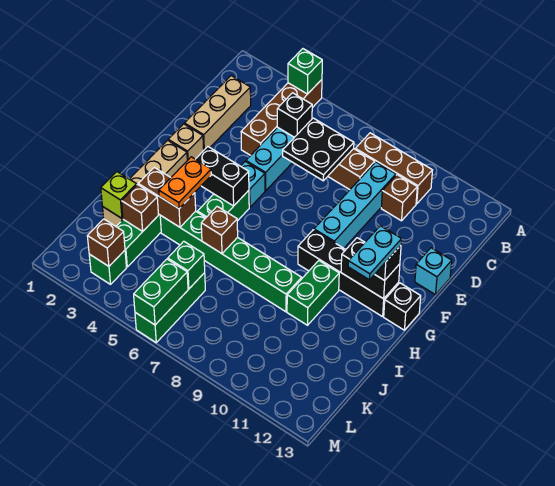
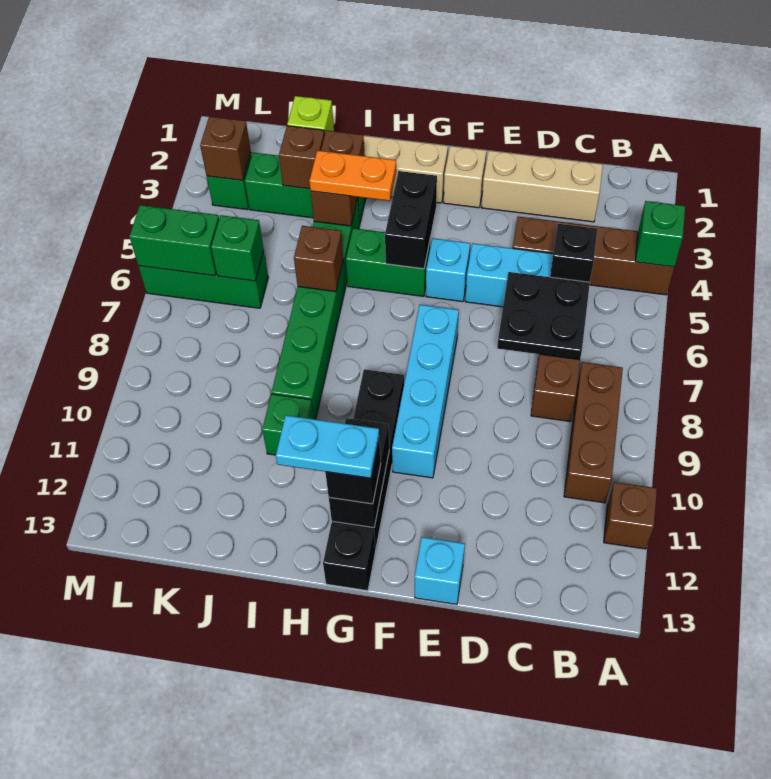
cyan brick C9:F9 level 1 -> cyan brick F7:F10 level 1
brown brick C10 level 1 -> brown brick A11 level 1
green brick H10:I10 level 1 -> green brick I10 level 1

